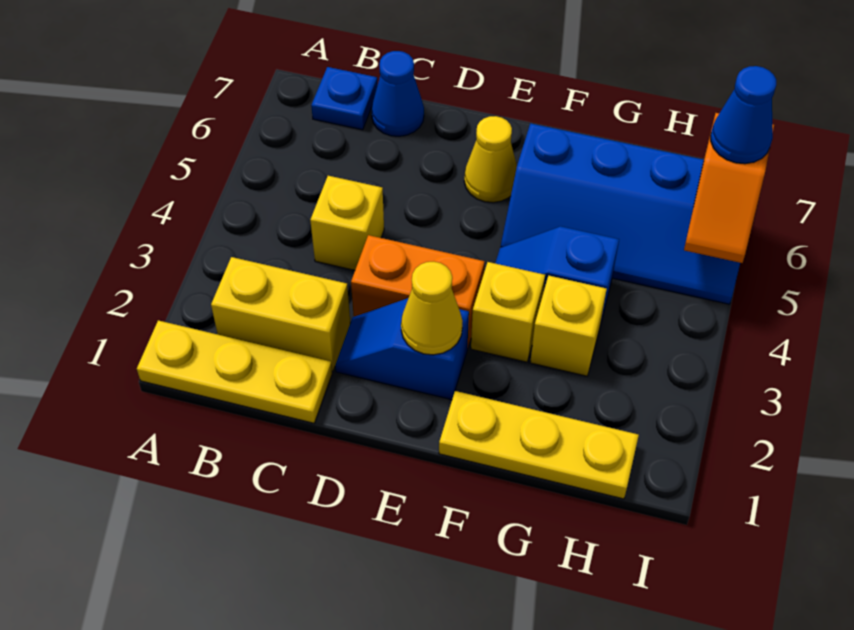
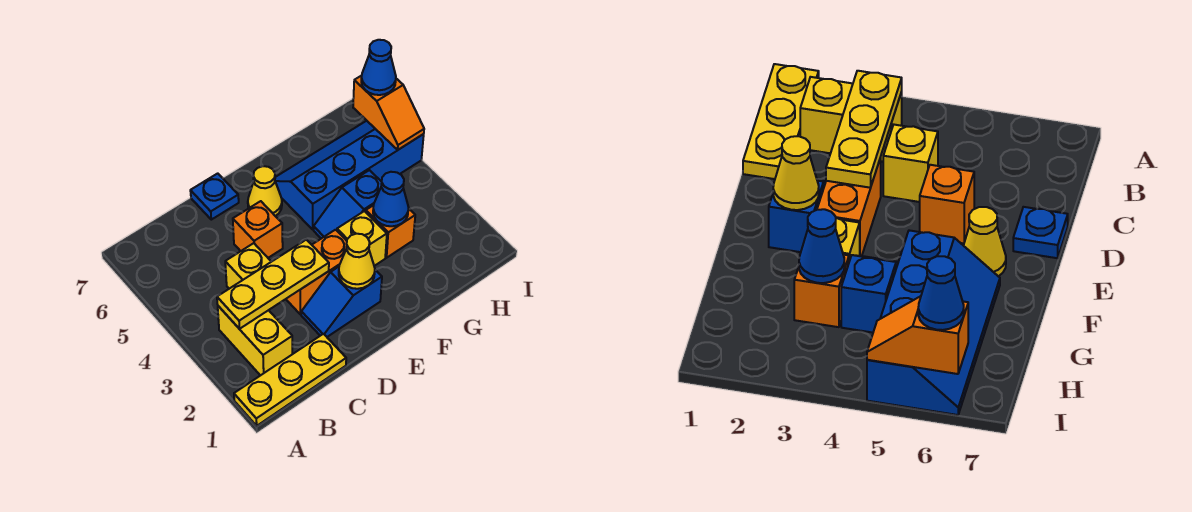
yellow brick B2:C2 level 1 -> yellow brick B2:B3 level 1
blue plate B7 level 1 -> blue plate D7 level 1
blue cone C7 level 1 -> blue cone G3 level 2
none -> orange brick D5 level 1
yellow plate F1:H1 level 1 -> yellow plate B3:D3 level 2
blue slope F5:I6 level 1 top 6 -> blue slope F5:I6 level 1 top 5
yellow brick G3 level 1 -> orange brick G3 level 1

